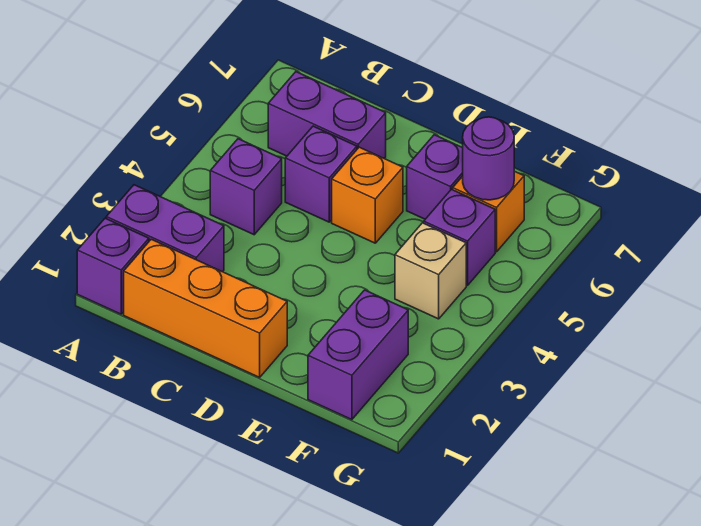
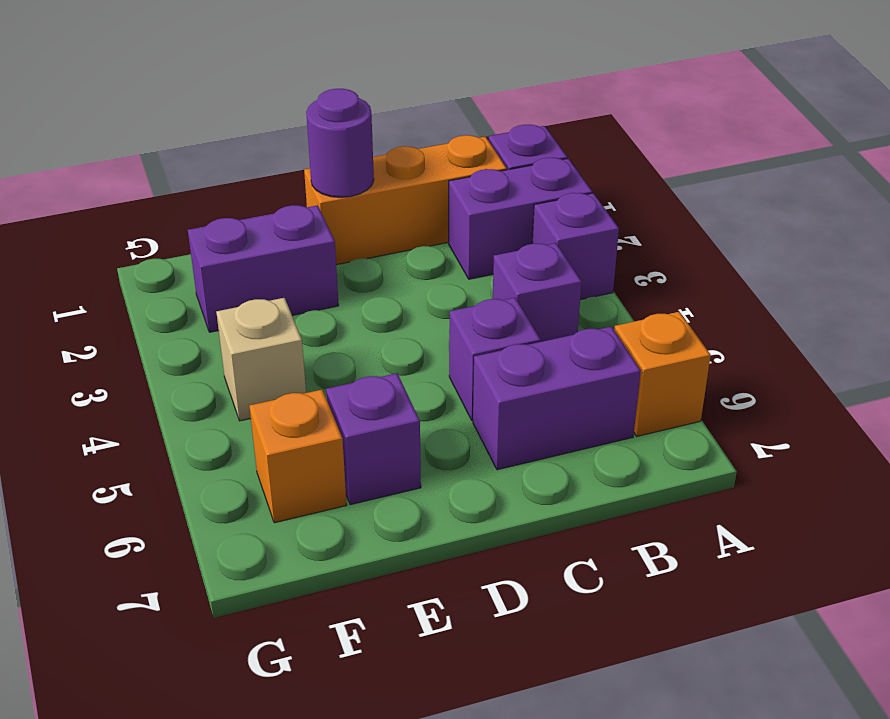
orange brick D5 level 1 -> orange brick A6 level 1
purple brick F1:F2 level 1 -> purple brick E2:F2 level 1
purple brick F5 level 1 -> purple brick A3 level 1
purple round brick F6 level 2 -> purple round brick D1 level 2

